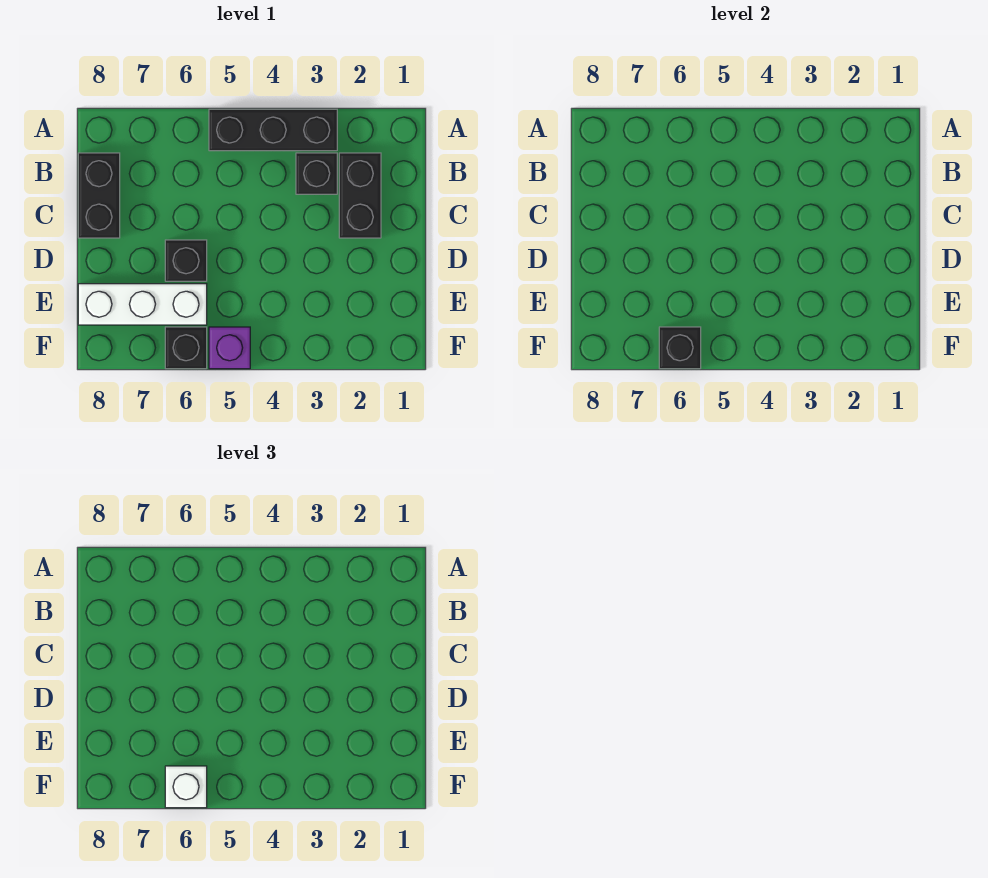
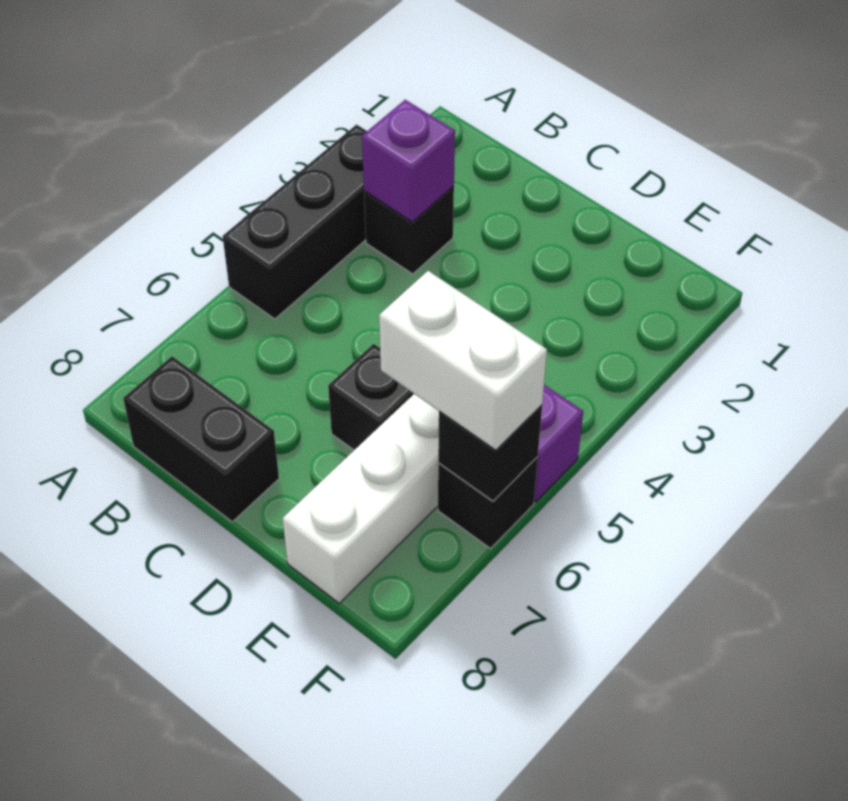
black brick B2:C2 level 1 -> none
none -> purple brick B3 level 2
white brick F6 level 3 -> white brick E6:F6 level 3

